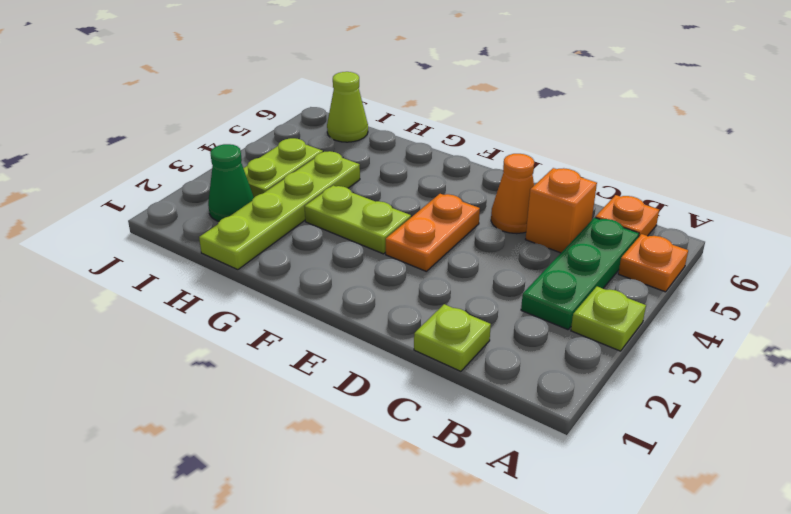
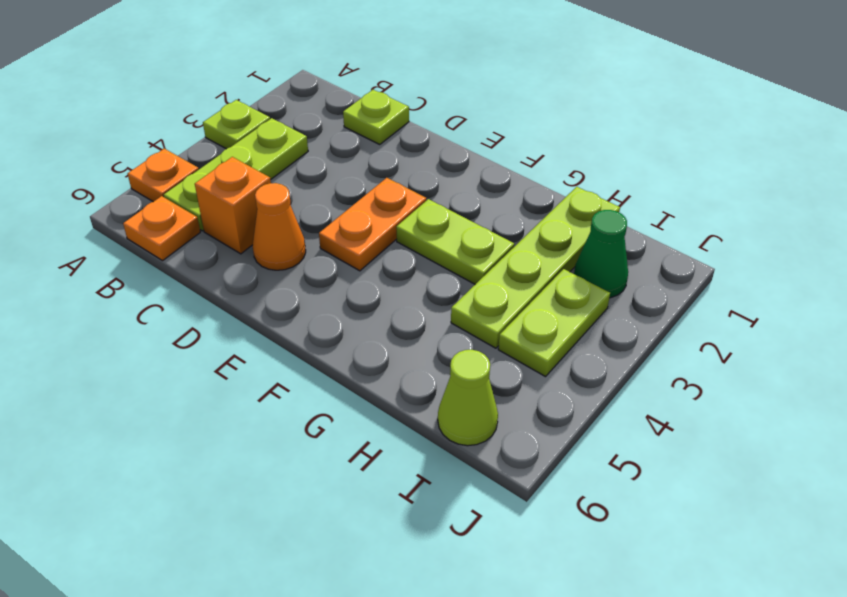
green plate B3:B5 level 1 -> lime plate B3:B5 level 1

